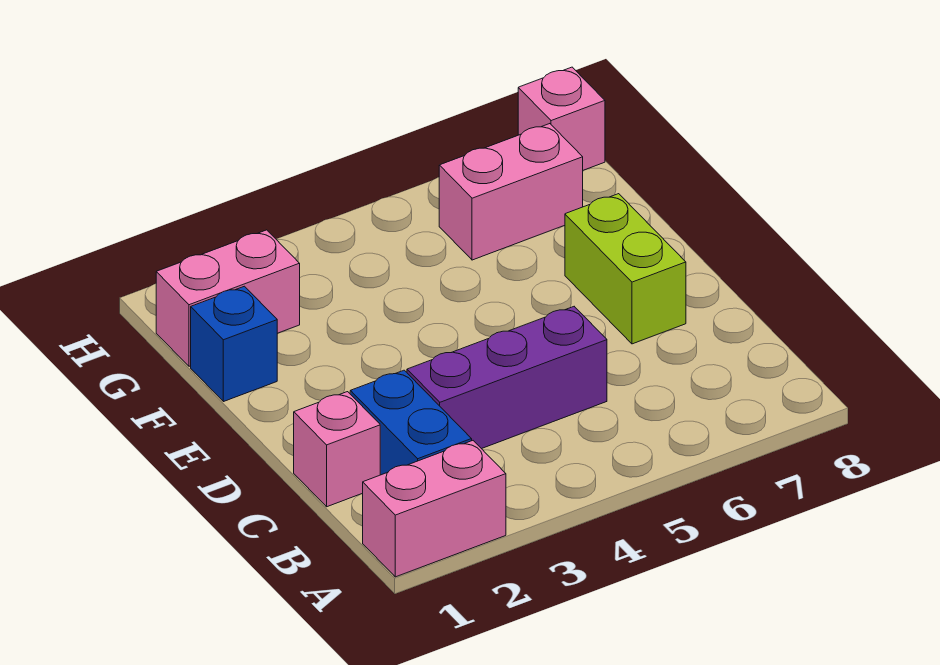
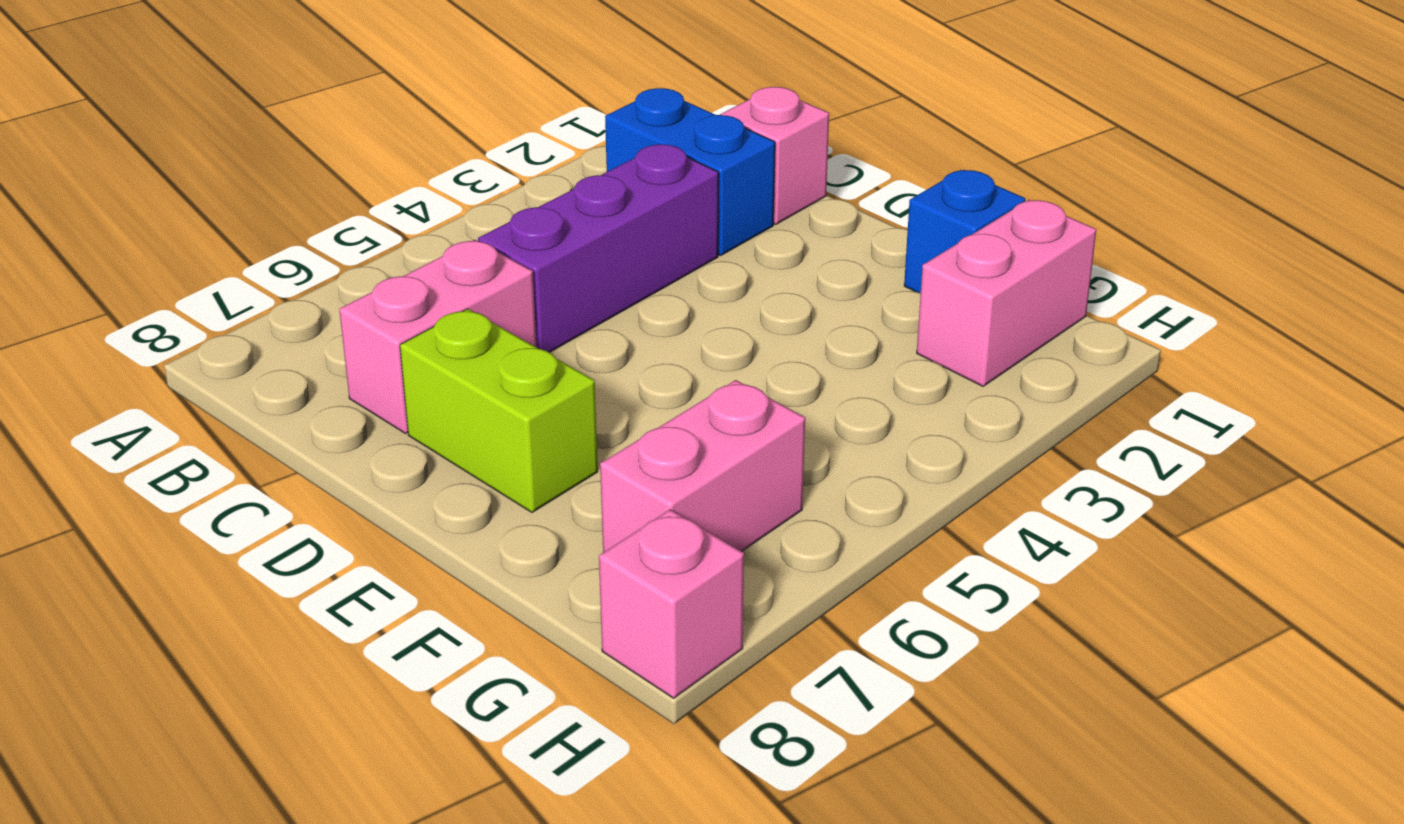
pink brick A1:A2 level 1 -> pink brick C6:C7 level 1

